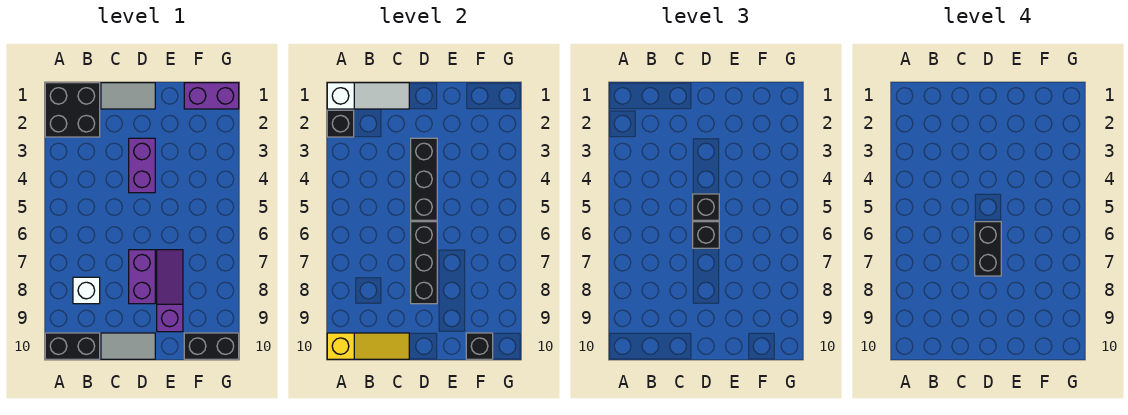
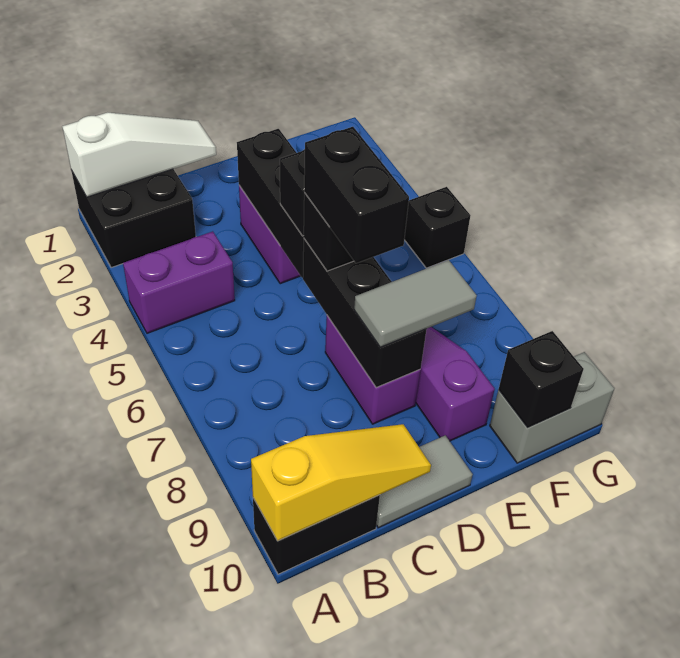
black brick A2 level 2 -> black brick G5 level 1
white brick B8 level 1 -> none
grey tile C1:D1 level 1 -> grey tile D8:E8 level 3
purple brick F1:G1 level 1 -> purple brick A4:B4 level 1
black brick F10:G10 level 1 -> grey brick F10:G10 level 1

